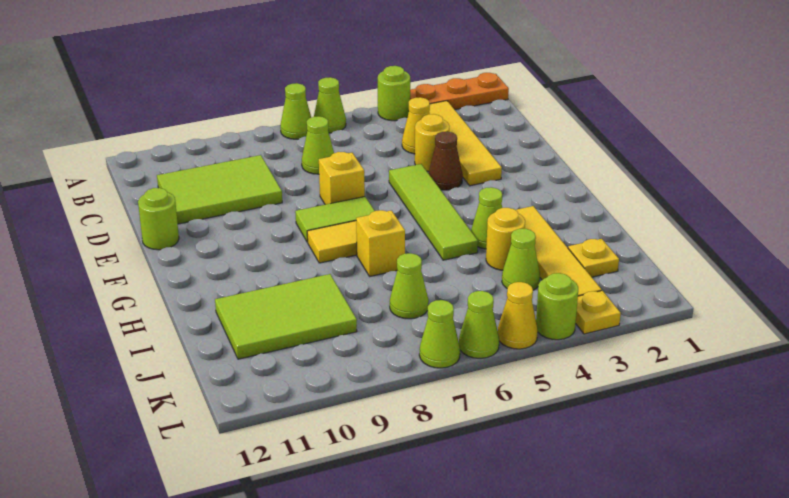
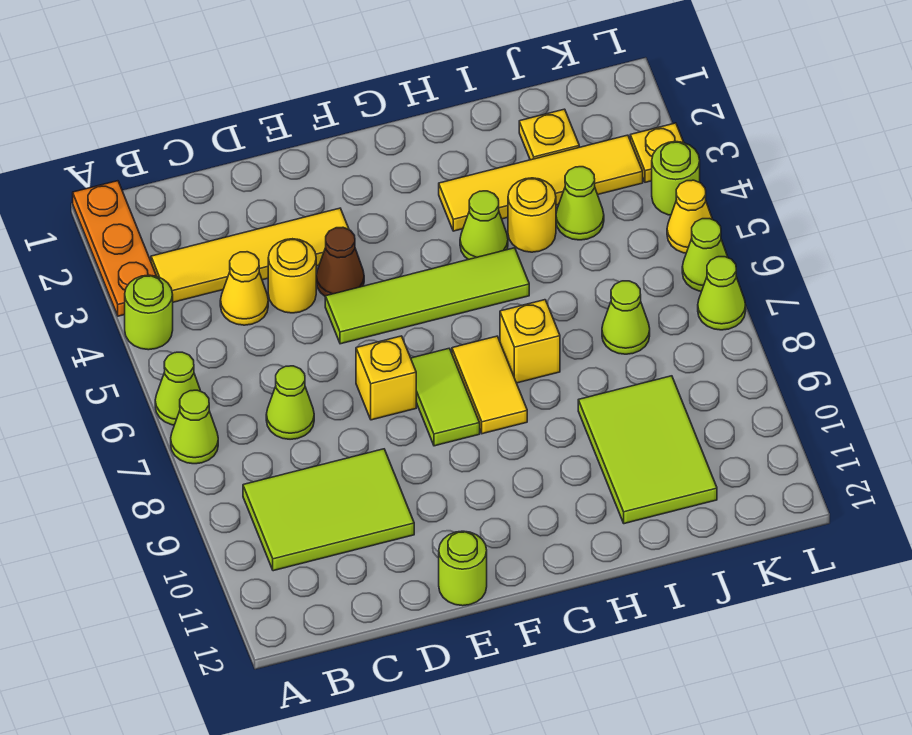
lime tile C9:D11 level 1 -> lime tile B9:D10 level 1

